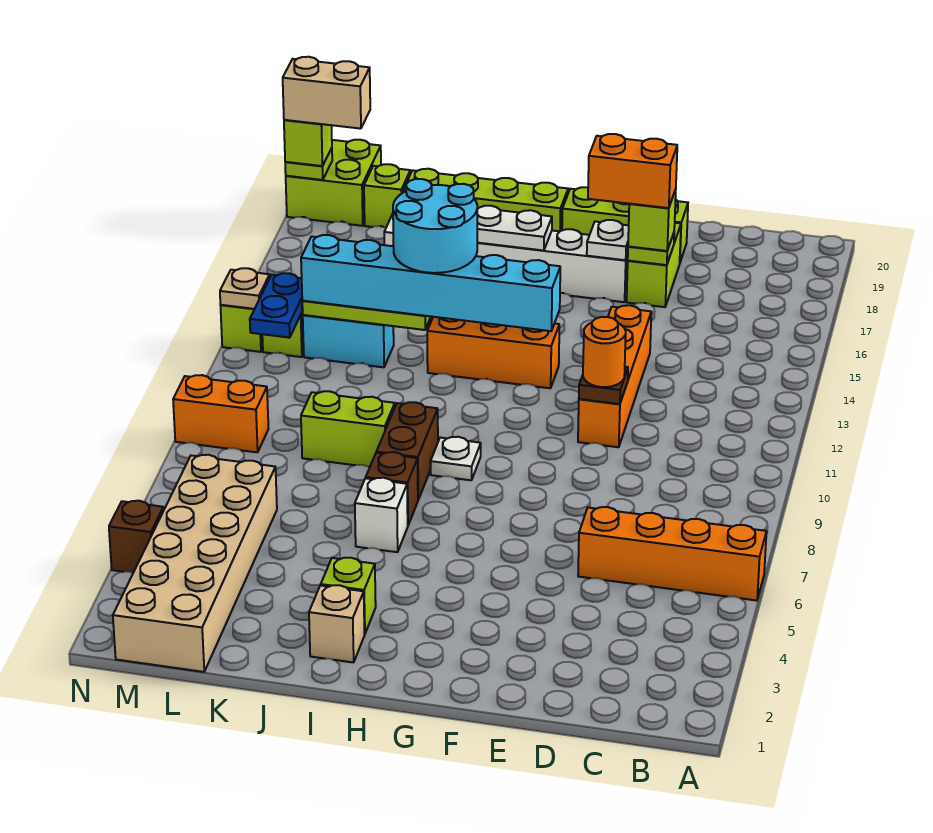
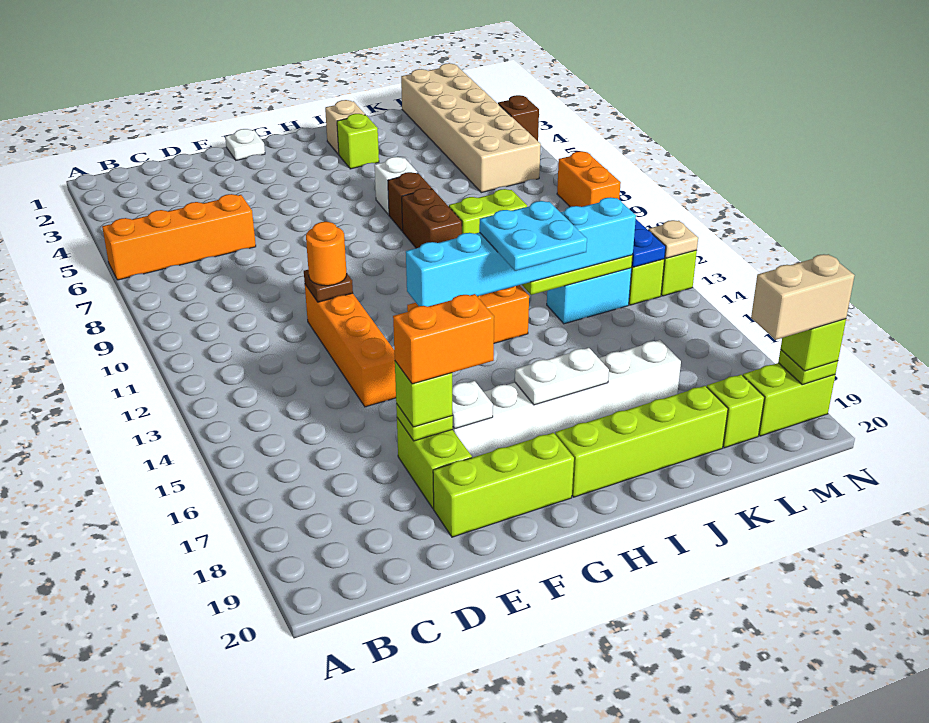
white plate H9 level 1 -> white plate F1 level 1
cyan round brick I13:J14 level 4 -> cyan plate I13:J14 level 4
orange brick M9:N9 level 1 -> orange brick N8:N9 level 1
lime brick M19:N20 level 1 -> lime brick M19:N19 level 1

